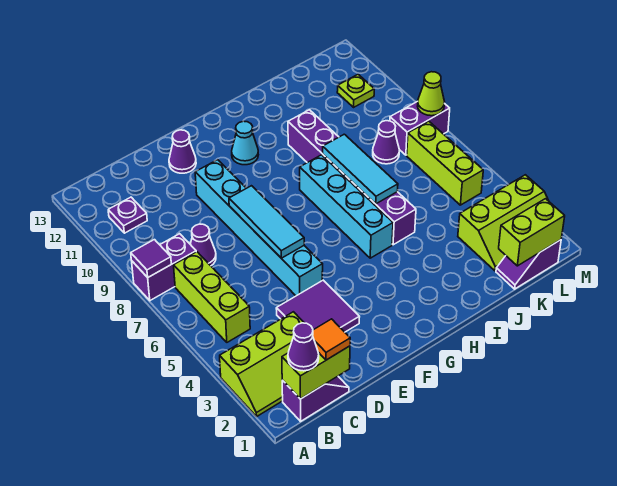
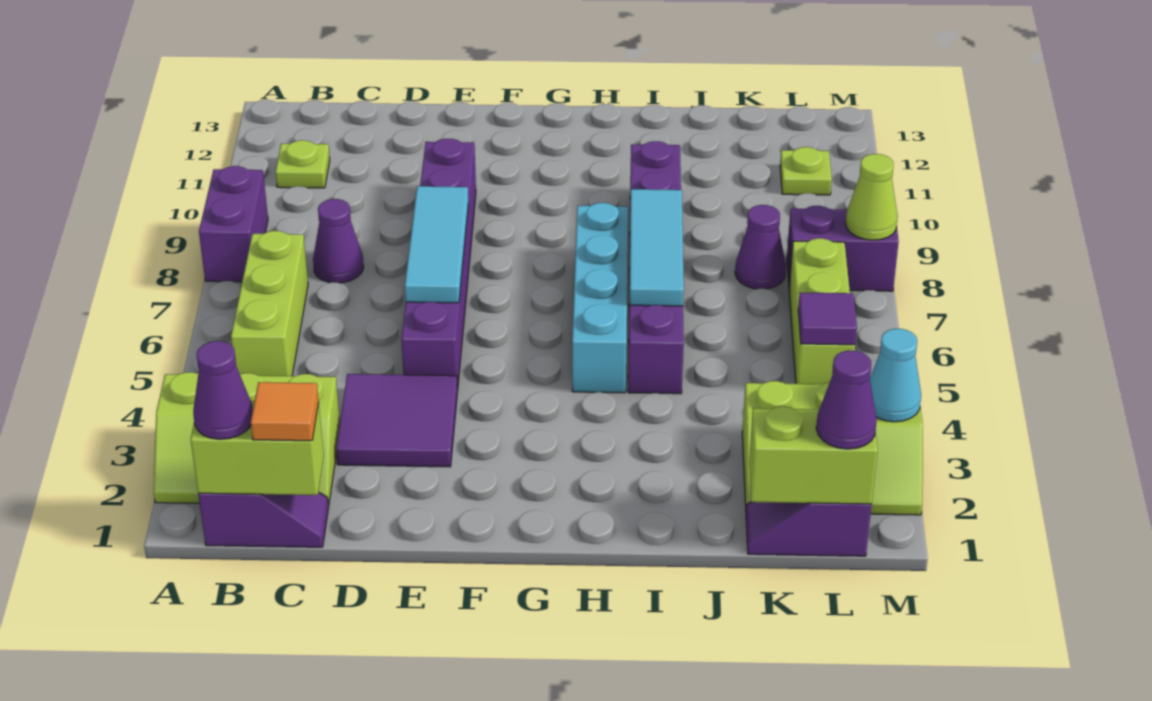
purple brick A8:B8 level 1 -> purple brick A8:A9 level 1
purple tile A8 level 2 -> purple tile L5 level 2
purple plate B11 level 1 -> lime plate B11 level 1
cyan brick E5:E10 level 1 -> purple brick E5:E10 level 1
purple cone E12 level 1 -> purple cone L1 level 3
cyan cone G11 level 1 -> cyan cone M3 level 2

